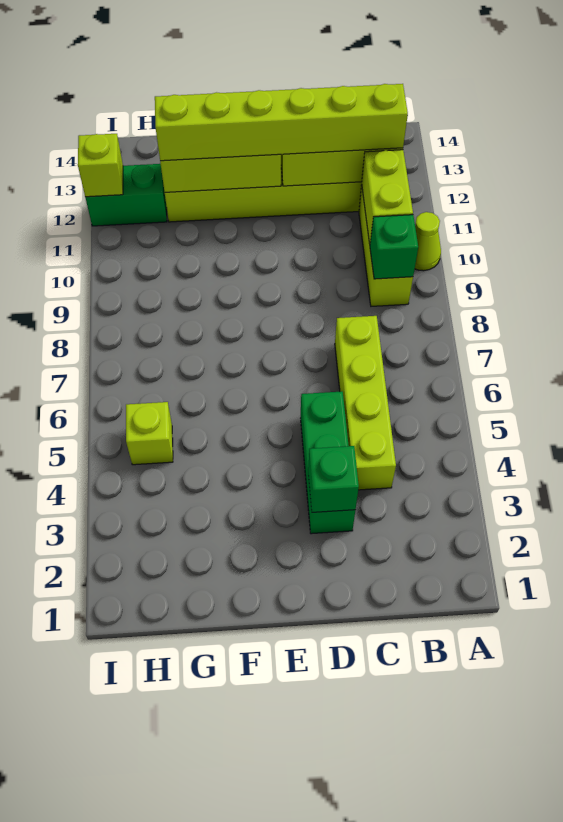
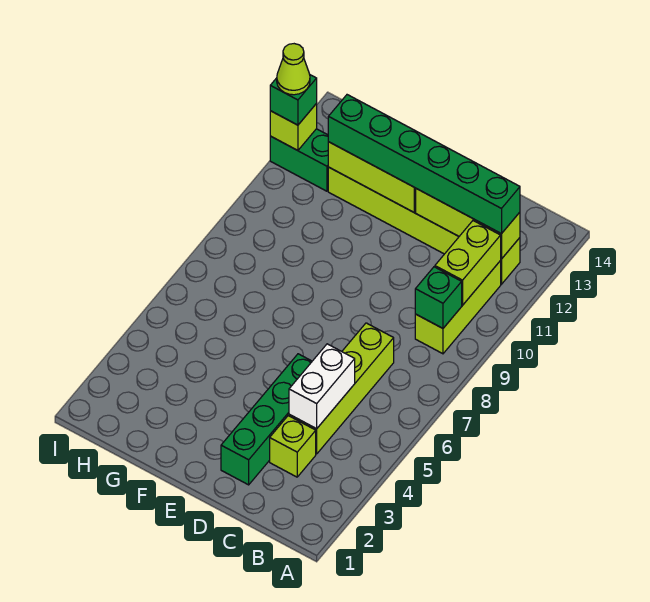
lime cone A10 level 1 -> lime cone I12 level 4
lime brick B12:G12 level 3 -> green brick B12:G12 level 3
none -> white brick C4:C5 level 2
green brick D3:D5 level 1 -> green brick D2:D5 level 1
green brick D3 level 2 -> green brick I12 level 3
lime brick H5 level 1 -> lime brick C3 level 1

